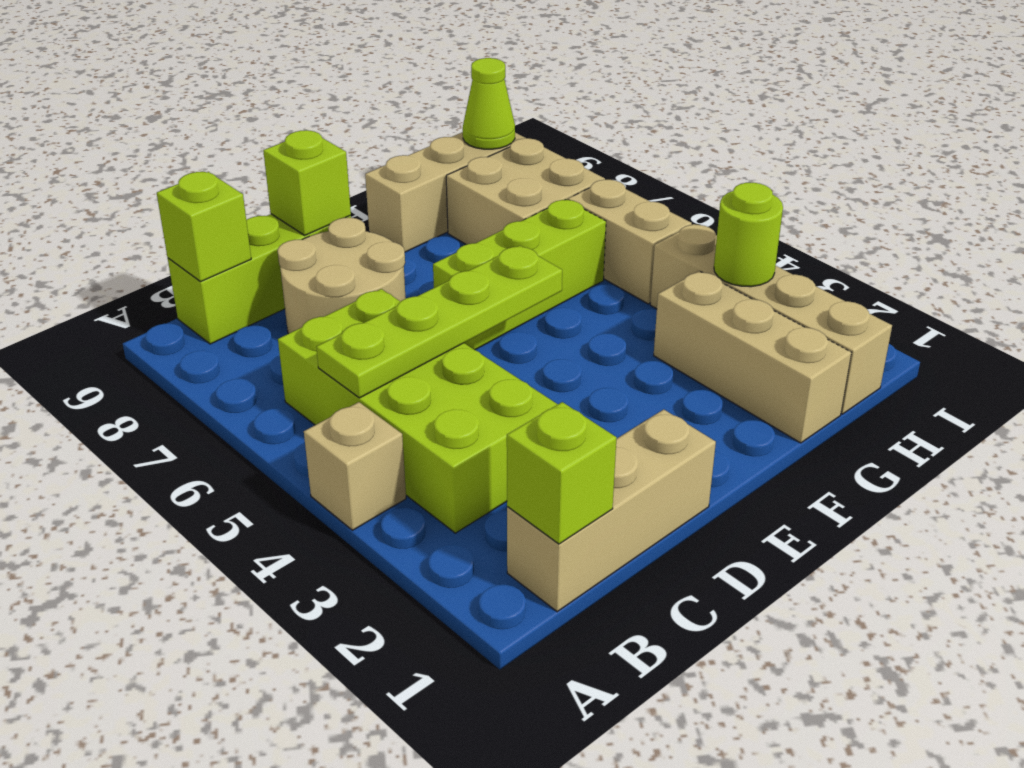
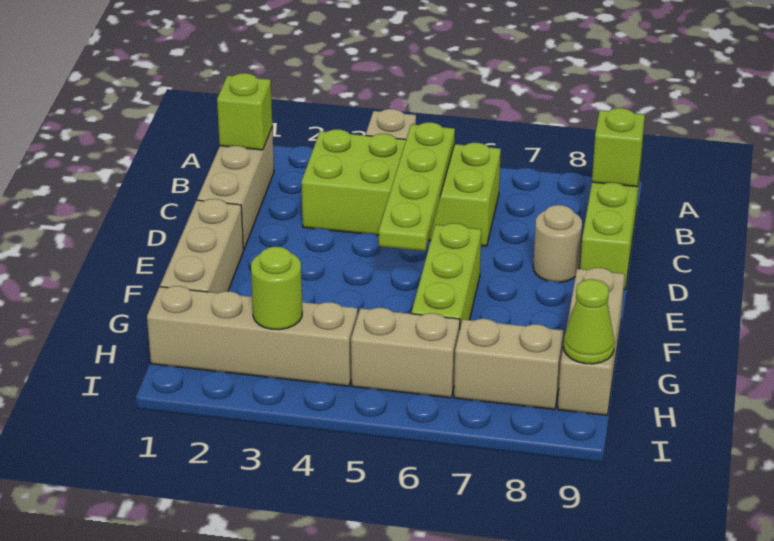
tan round brick C7:D8 level 1 -> tan round brick D8 level 1
lime brick D9 level 2 -> none
tan brick G1:G3 level 1 -> tan brick E1:G1 level 1
tan brick G7:H8 level 1 -> tan brick H7:H8 level 1

